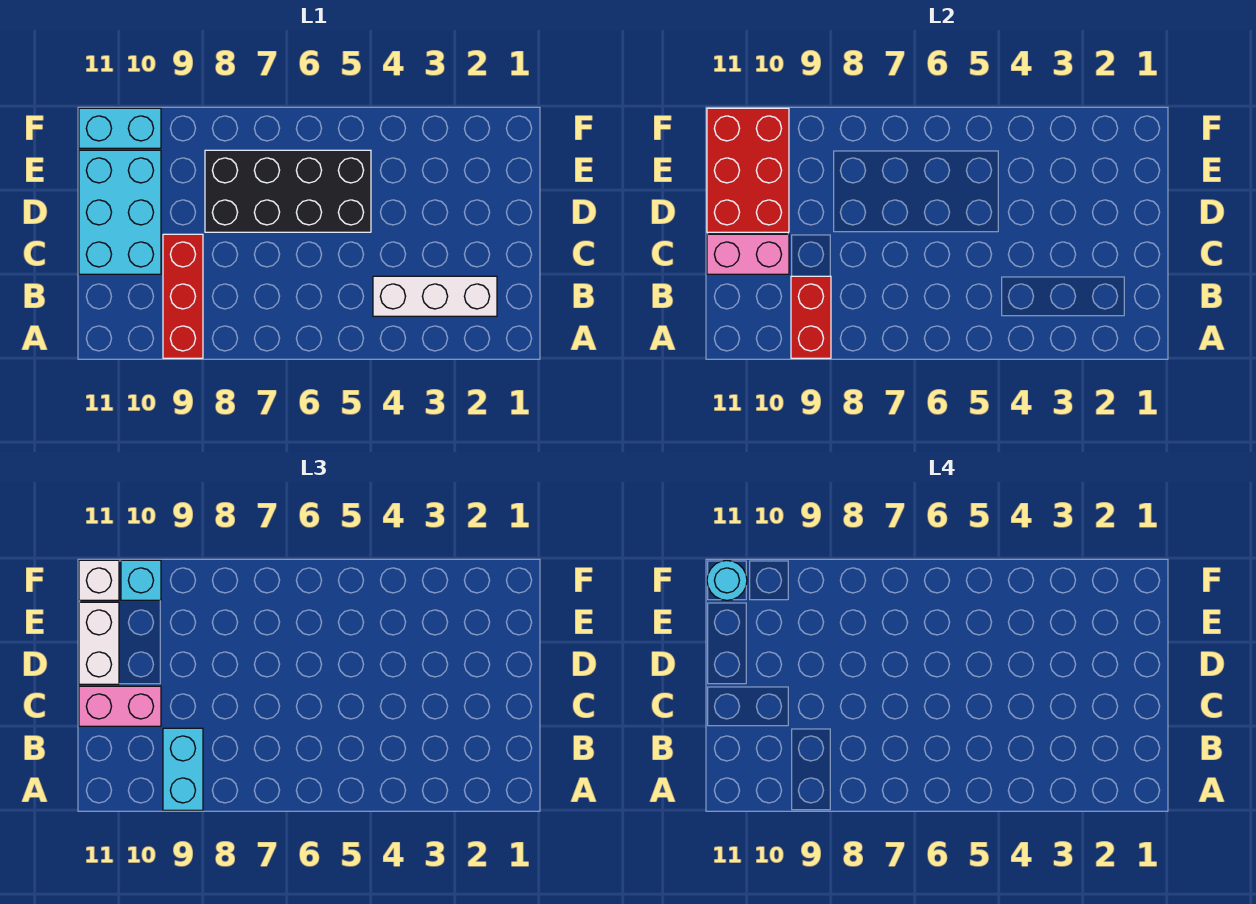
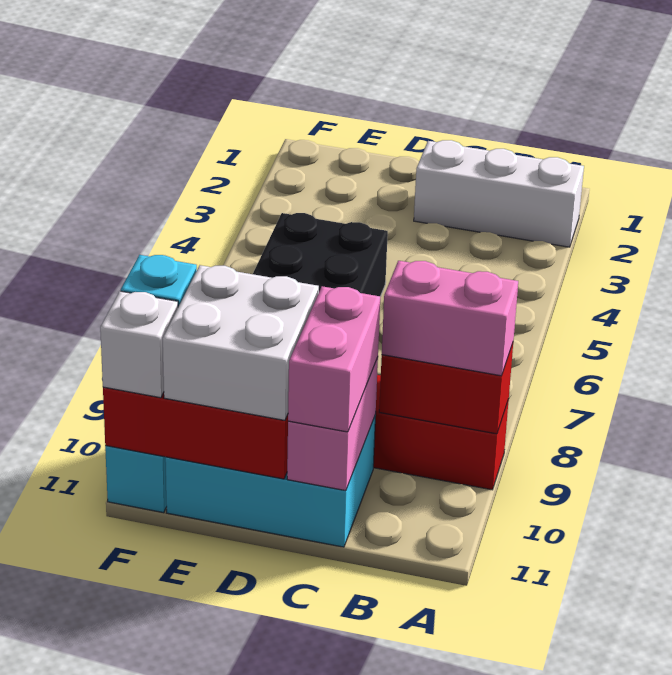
cyan brick A9:B9 level 3 -> pink brick A9:B9 level 3
white brick B2:B4 level 1 -> white brick A2:C2 level 1
white brick D11:E11 level 3 -> white brick D10:E11 level 3
cyan round brick F11 level 4 -> none

